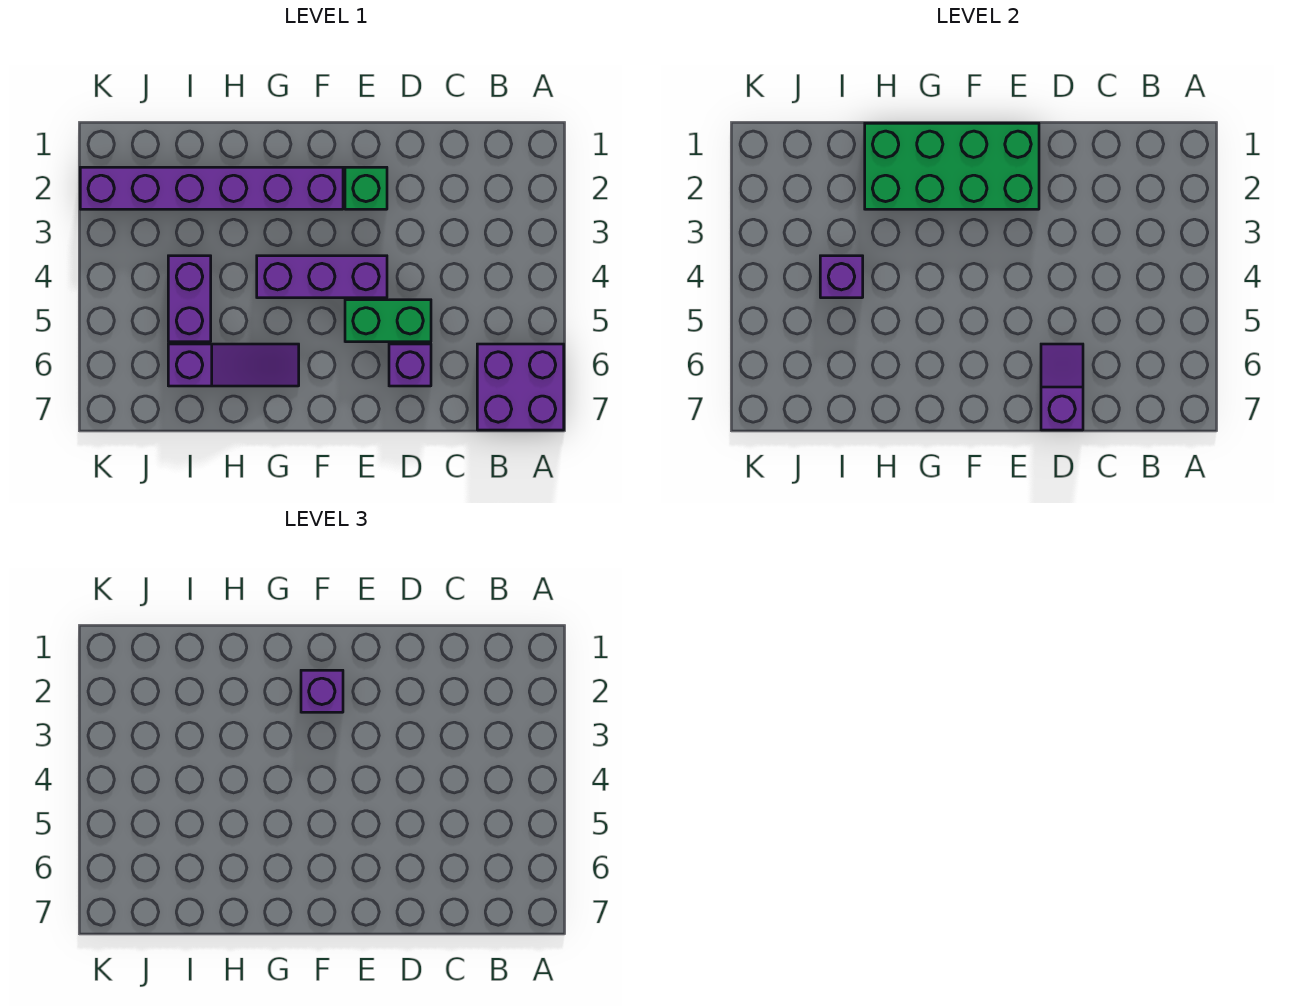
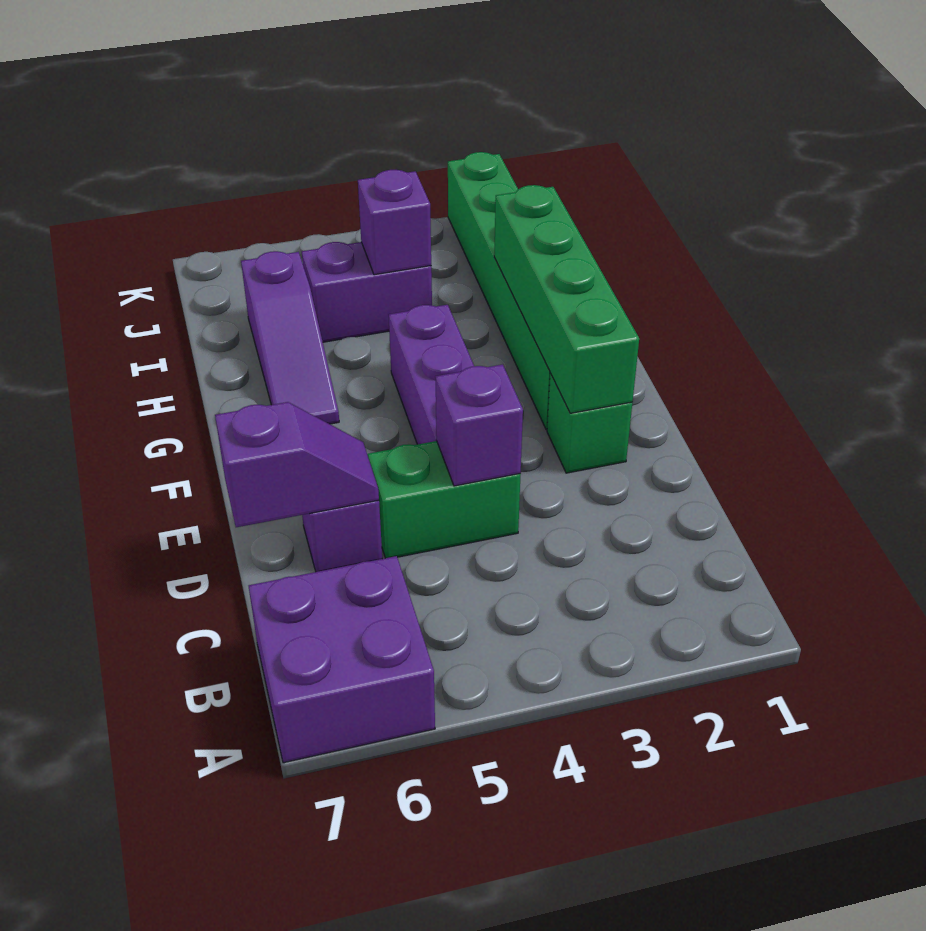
green brick D5:E5 level 1 -> green brick D4:D5 level 1
green brick E1:H2 level 2 -> green brick E2:H2 level 2
purple brick F2:K2 level 1 -> green brick F2:K2 level 1
purple brick F2 level 3 -> purple brick D4 level 2

